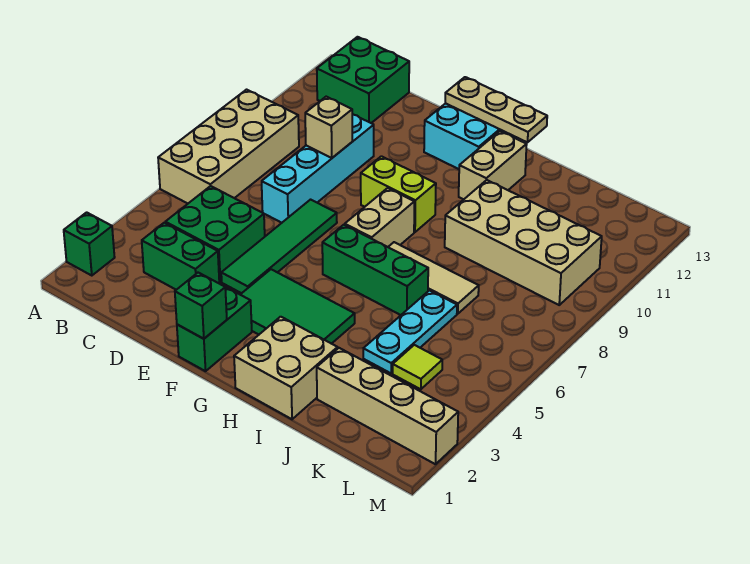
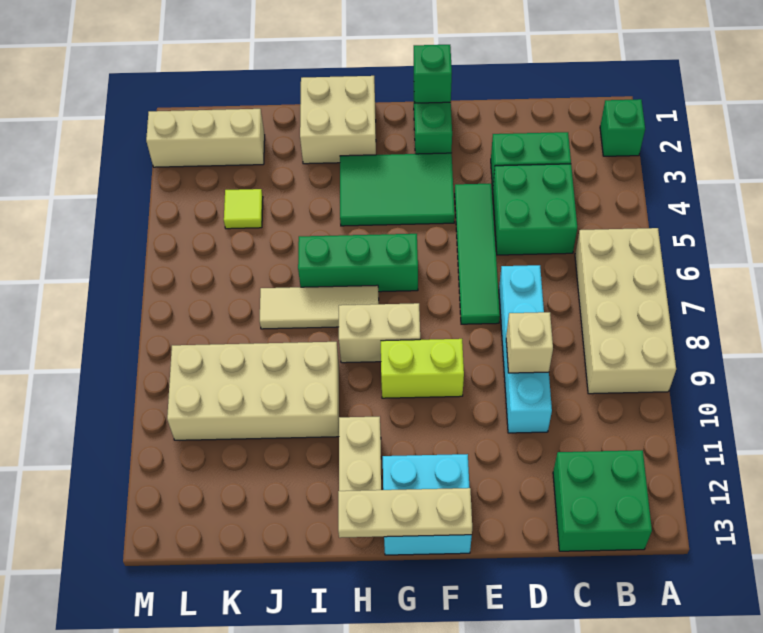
tan brick G7:G8 level 1 -> tan brick G8:H8 level 1
tan brick J2:M2 level 1 -> tan brick K2:M2 level 1
cyan plate J4:J6 level 1 -> none

